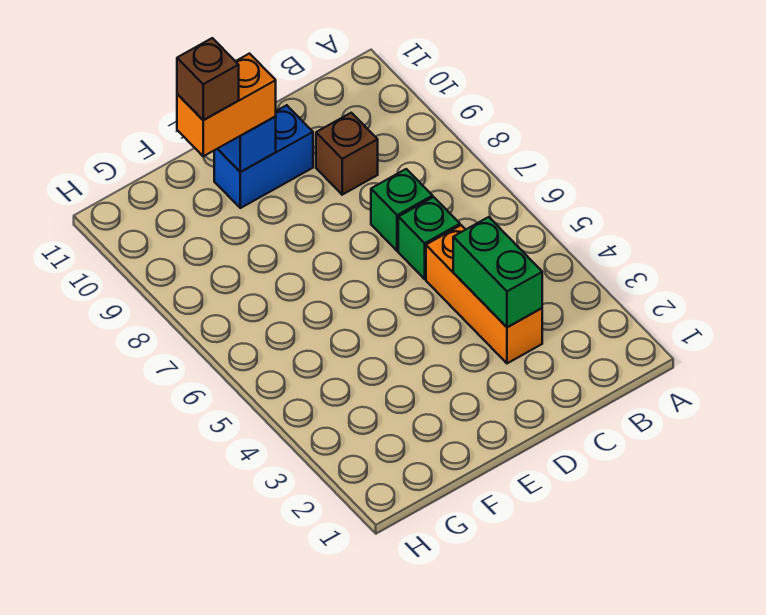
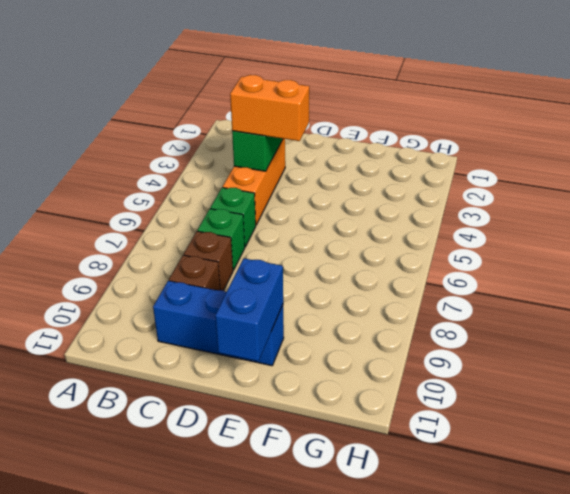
blue brick D10:E10 level 1 -> blue brick C10:E10 level 1
orange brick E10:F10 level 3 -> orange brick C4:D4 level 3
brown brick F10 level 4 -> brown brick C8 level 1

